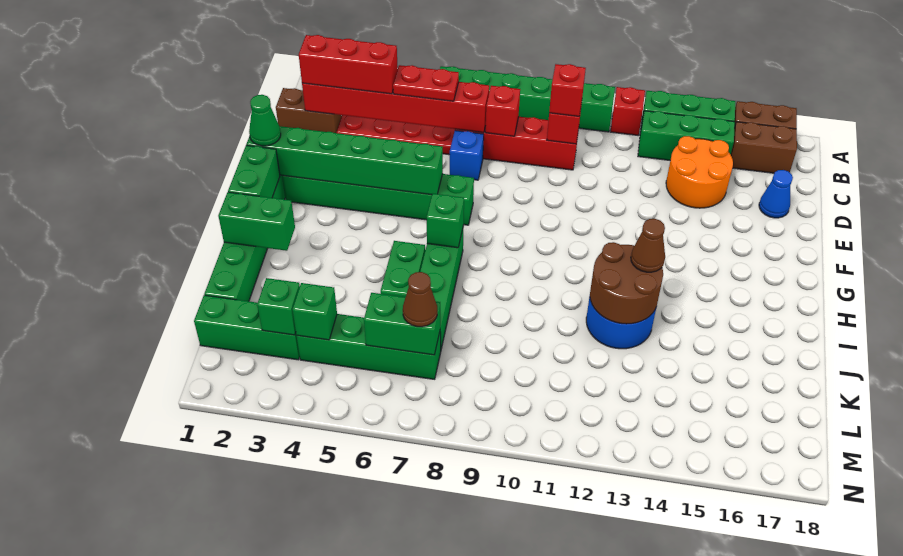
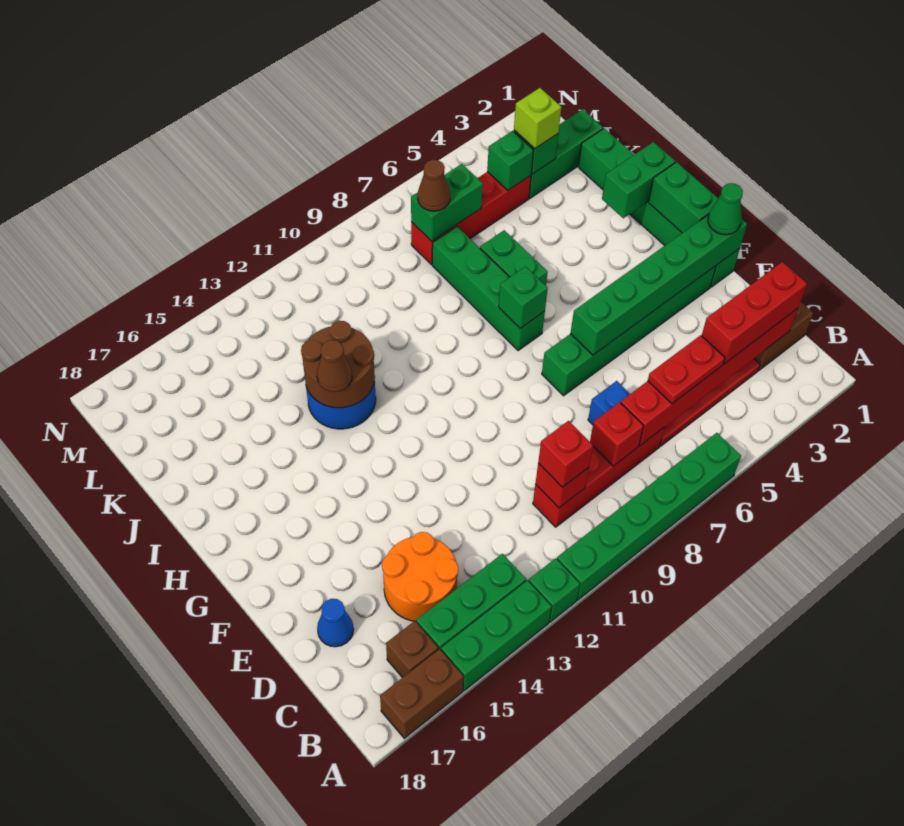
red brick A12 level 1 -> green brick A12 level 1
brown brick B16:B17 level 1 -> brown brick B16 level 1
none -> lime brick L3 level 3
green brick L4:L7 level 1 -> red brick L4:L7 level 1

